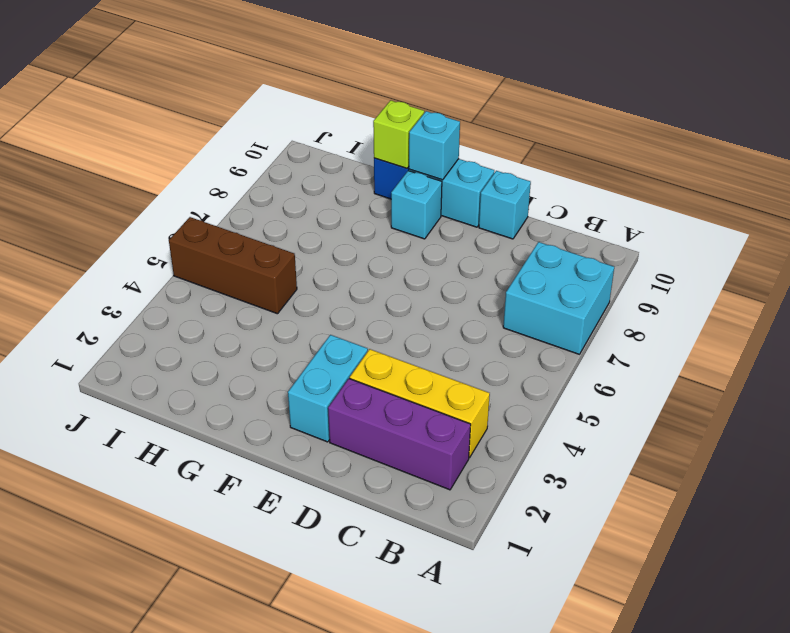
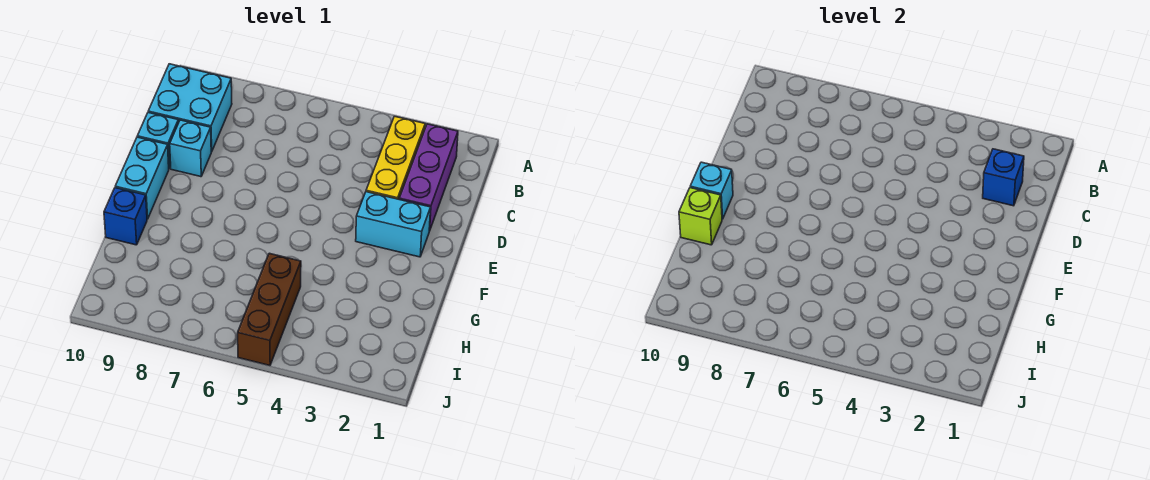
cyan brick A7:B8 level 1 -> cyan brick B9:C10 level 1
none -> blue brick C2 level 2
cyan brick F9 level 1 -> cyan brick D9 level 1

